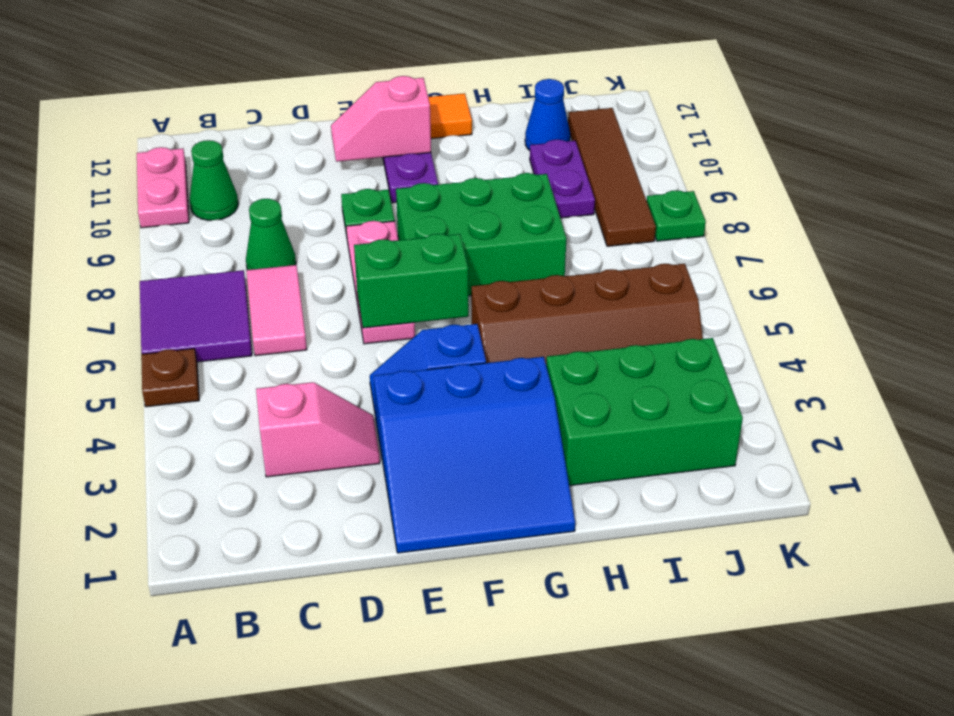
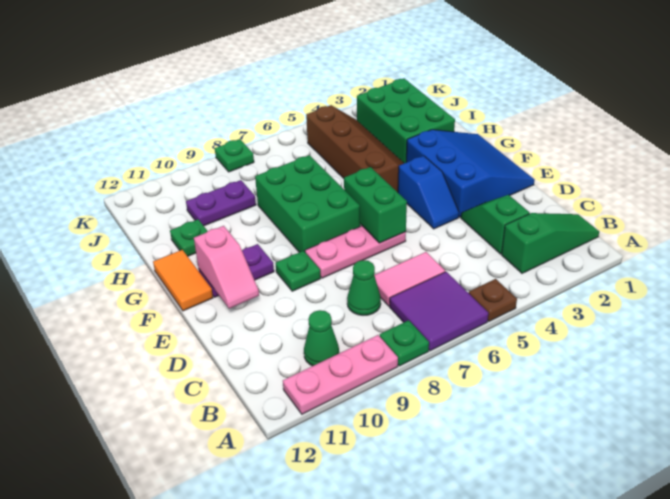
none -> green plate A8 level 1
pink plate A10:A11 level 1 -> pink plate A9:A11 level 1
none -> green slope B1:B3 level 1 top 3
pink slope C3:D3 level 1 top C -> green slope C3:D3 level 1 top C
none -> green plate H11 level 1
blue cone I11 level 1 -> none
brown tile J8:J11 level 1 -> none

